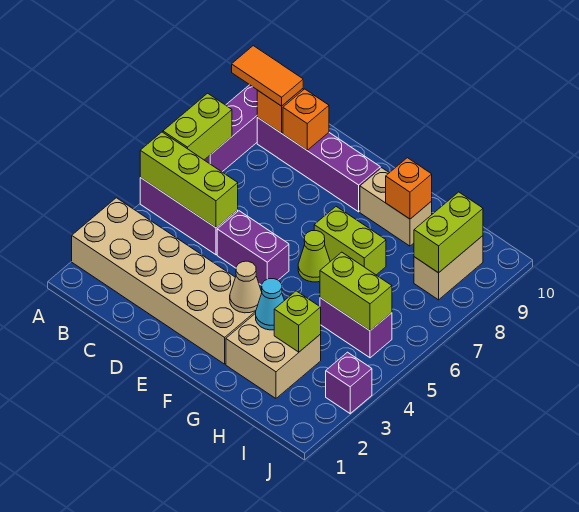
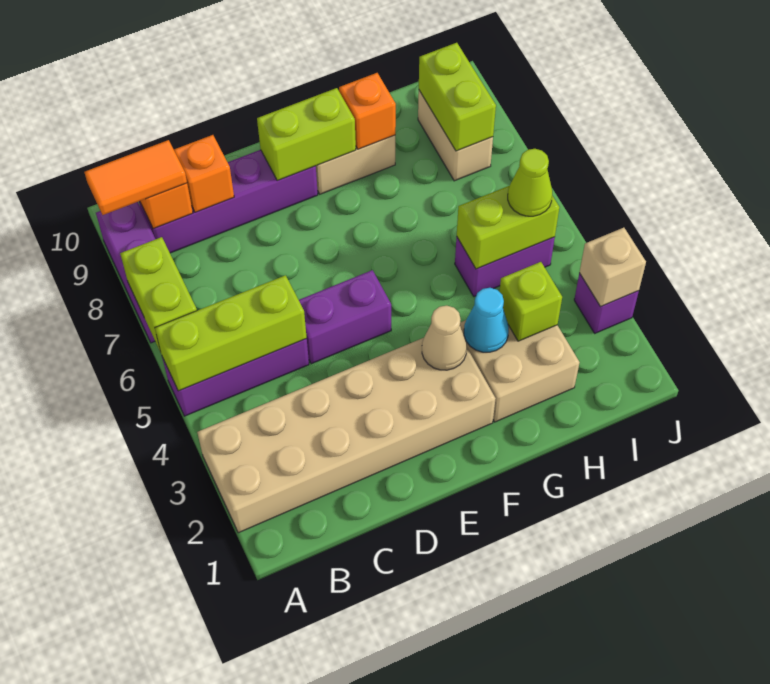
lime cone F6 level 1 -> lime cone I5 level 3
lime brick F7:G7 level 1 -> lime brick E9:F9 level 2
none -> tan brick J3 level 2

